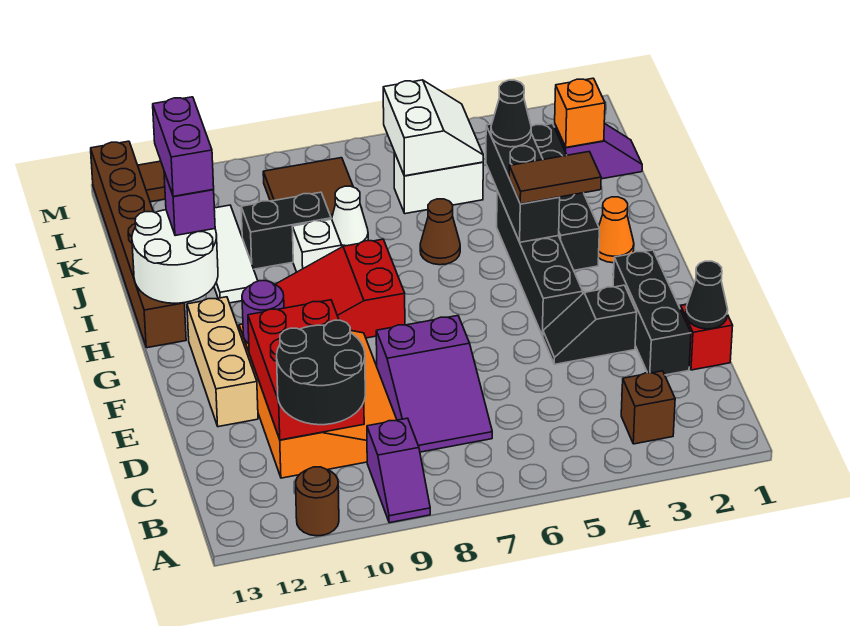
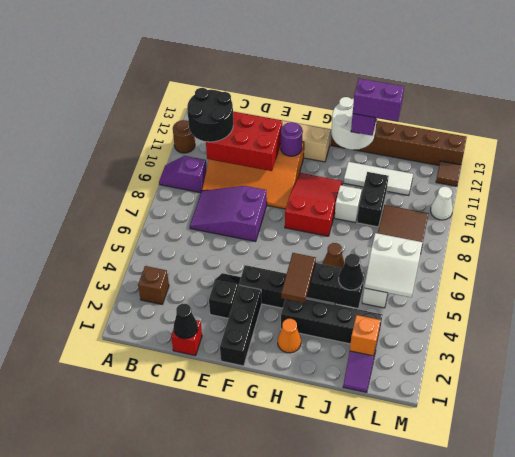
black brick D2:F2 level 1 -> black brick F1:F3 level 1
white cone J8 level 1 -> white cone M10 level 1

